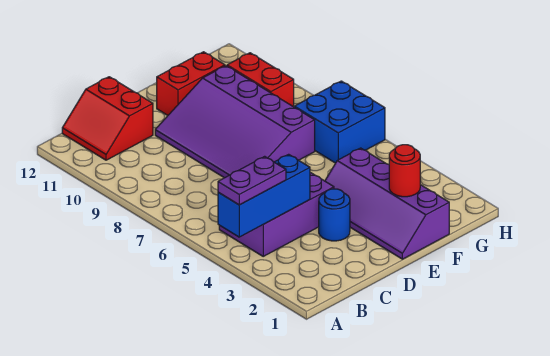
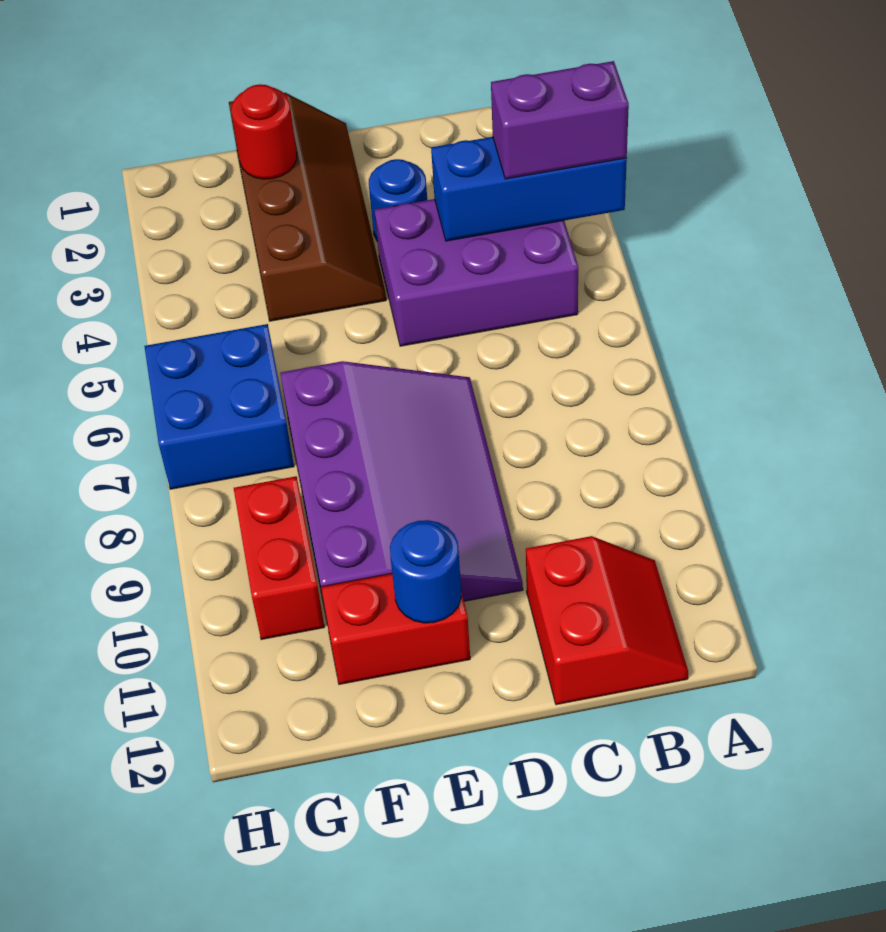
purple plate A4:B4 level 3 -> purple brick A4:B4 level 3
purple slope E1:F4 level 1 top F -> brown slope E1:F4 level 1 top F
none -> blue round brick E11 level 2

